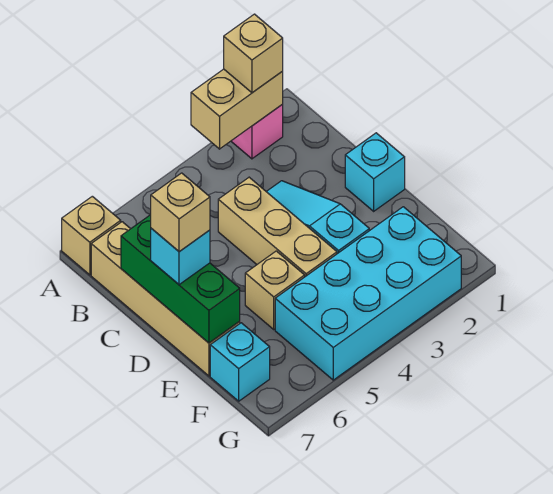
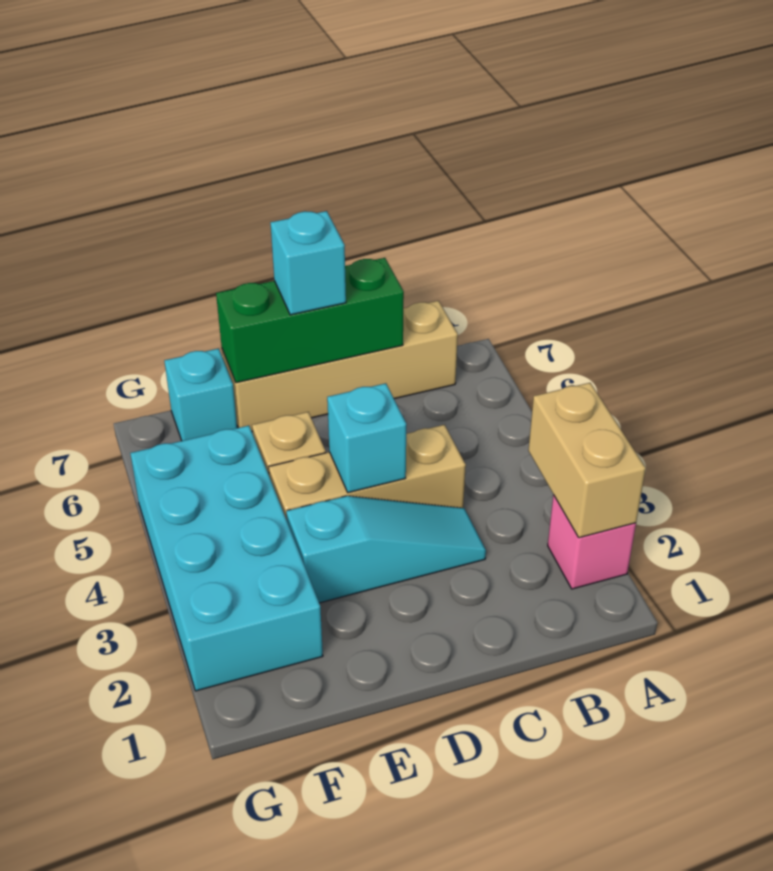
tan brick A2 level 3 -> none
tan brick A7 level 1 -> none
cyan brick D1 level 1 -> cyan brick D4 level 2
tan brick D7 level 4 -> none

